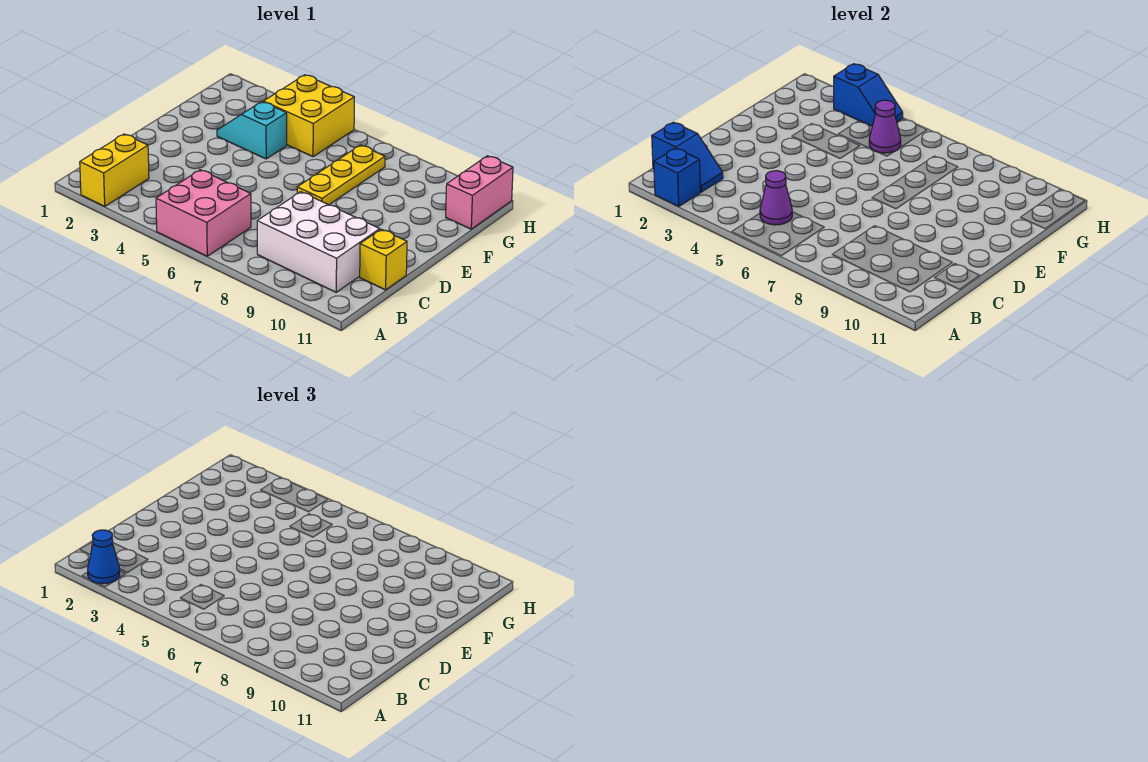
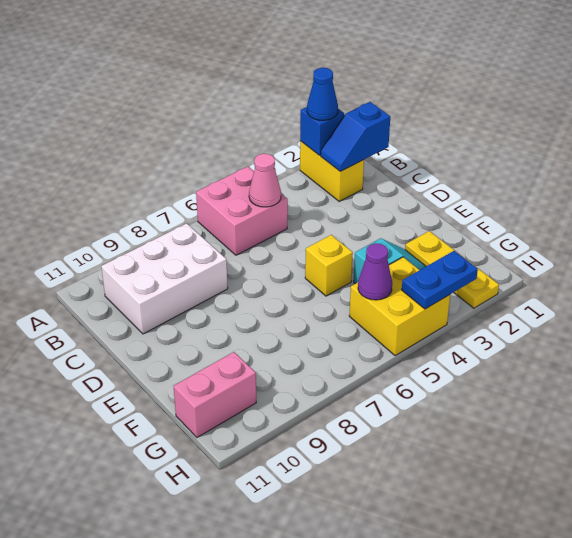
purple cone B5 level 2 -> pink cone B5 level 2
yellow brick C11 level 1 -> yellow brick E5 level 1
yellow plate E7:G7 level 1 -> yellow plate F2:H2 level 1
pink brick G11:H11 level 1 -> pink brick G10:G11 level 1
blue slope H3:H4 level 2 top 3 -> blue plate H3:H4 level 2

